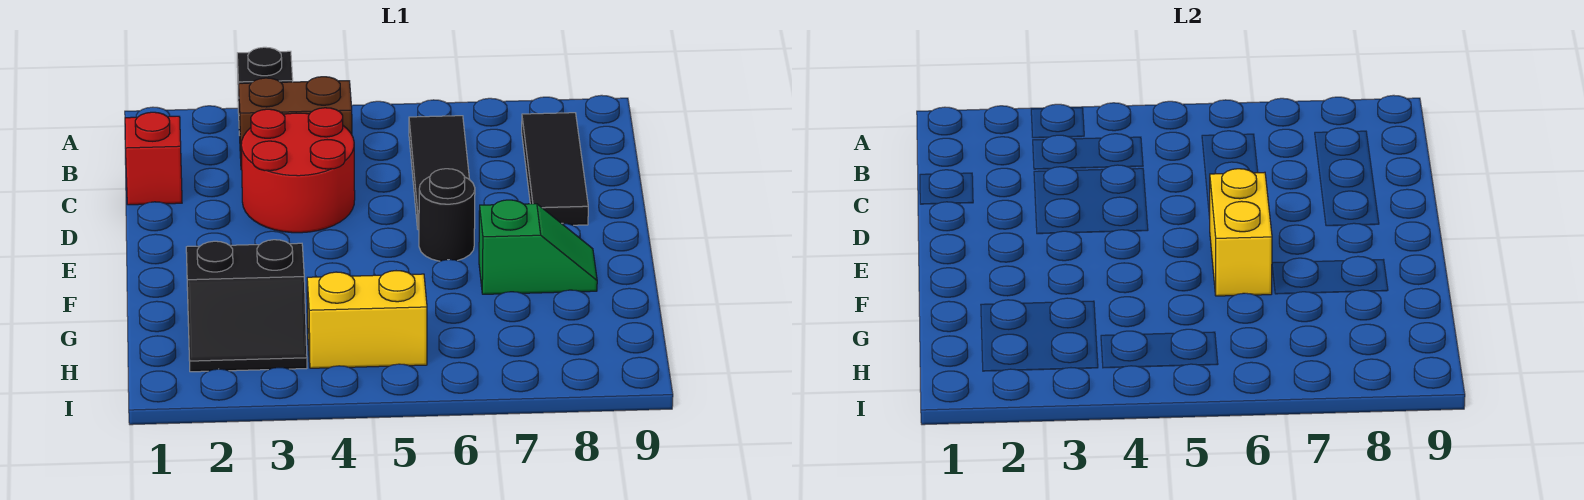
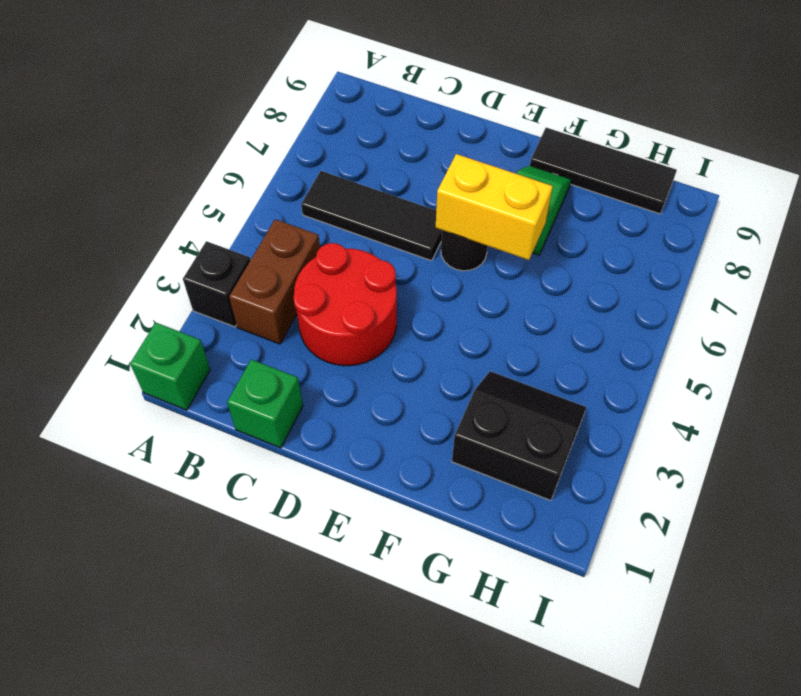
none -> green brick A1 level 1
black tile B8:D8 level 1 -> black tile F9:H9 level 1
red brick C1 level 1 -> green brick C1 level 1
black slope G2:H3 level 1 top G -> black slope G2:H3 level 1 top 2
yellow brick H4:H5 level 1 -> none

